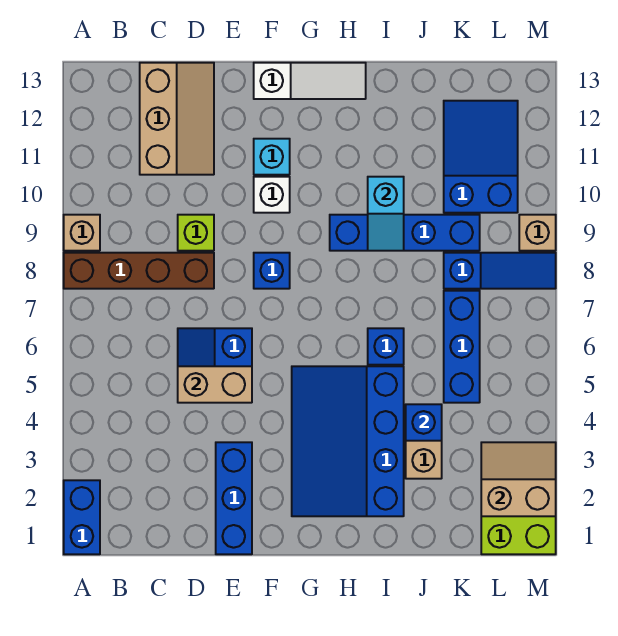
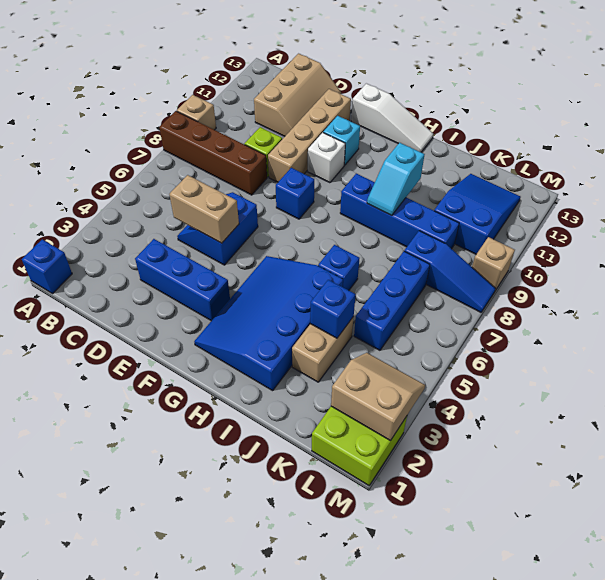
blue brick A1:A2 level 1 -> blue brick A1 level 1
blue brick E1:E3 level 1 -> blue brick D3:F3 level 1
none -> tan brick E9:E12 level 1

